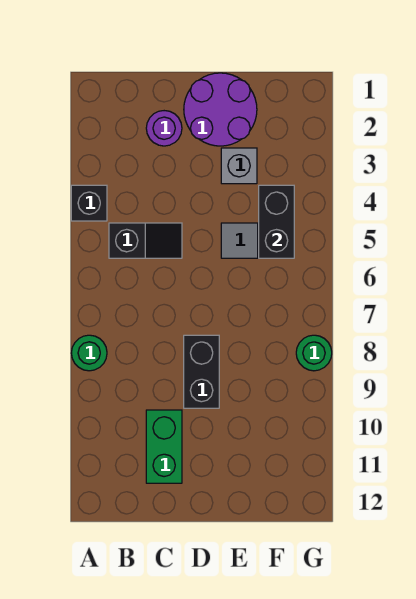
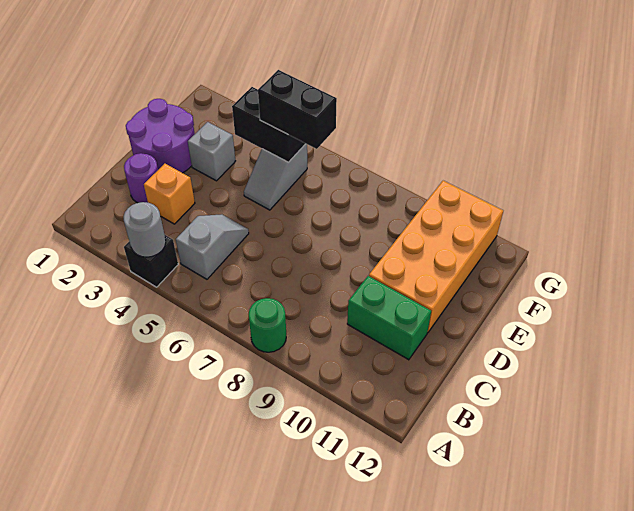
none -> grey round brick A4 level 2
black slope B5:C5 level 1 top B -> grey slope B5:C5 level 1 top B
none -> orange brick C3 level 1
black brick D8:D9 level 1 -> black brick F5:F6 level 3
none -> orange brick D10:G11 level 1
green round brick G8 level 1 -> none

